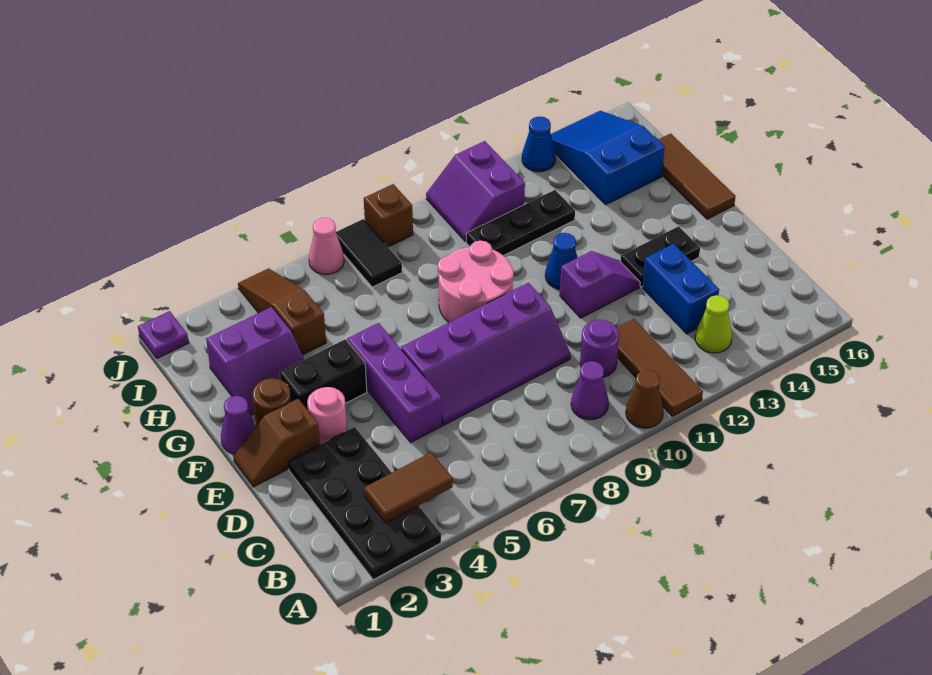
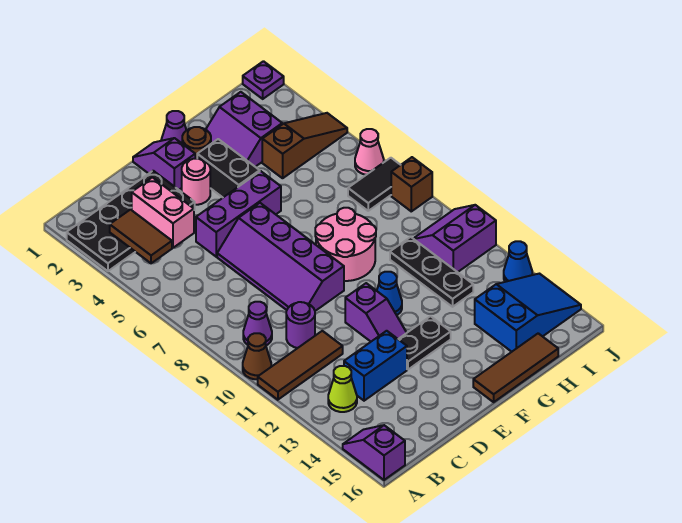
none -> purple slope A15:A16 level 1 top 16
none -> pink brick C3:C4 level 2
brown slope E1:E2 level 1 top 2 -> purple slope E1:E2 level 1 top 2
black plate E13:E14 level 1 -> black plate E13:F13 level 1

